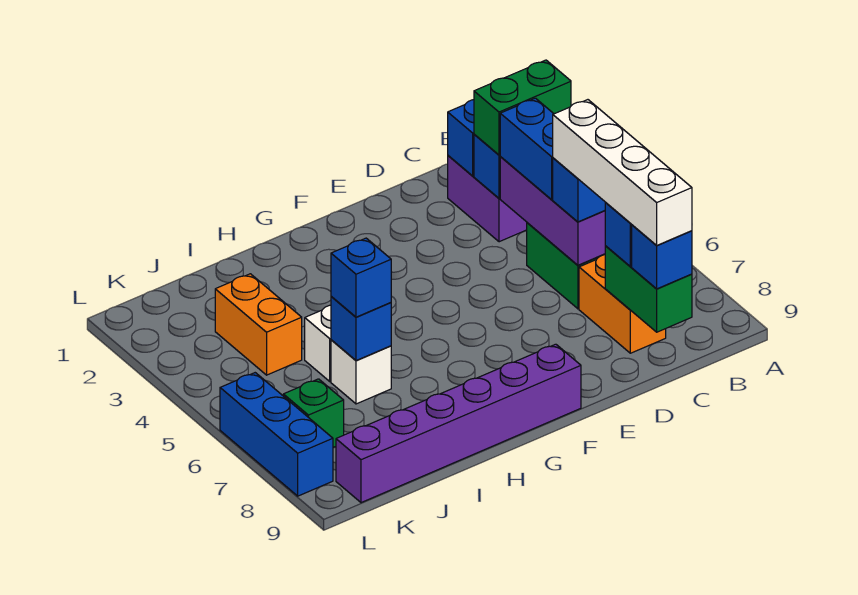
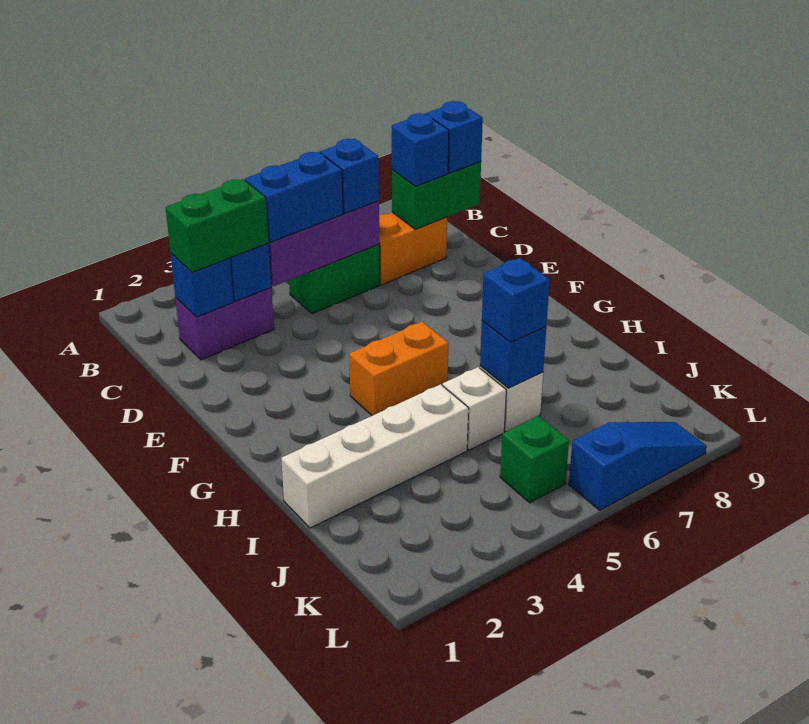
green brick B3:C3 level 3 -> green brick C2:C3 level 3
white brick C6:C9 level 4 -> white brick I1:I4 level 1
purple brick F9:K9 level 1 -> none
orange brick J3:J4 level 1 -> orange brick G4:G5 level 1
green brick K7 level 1 -> green brick K5 level 1
blue brick L6:L8 level 1 -> blue slope L6:L8 level 1 top 6

